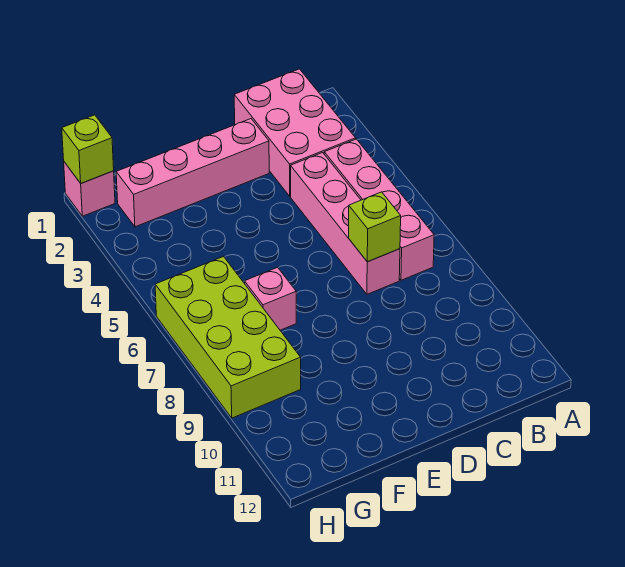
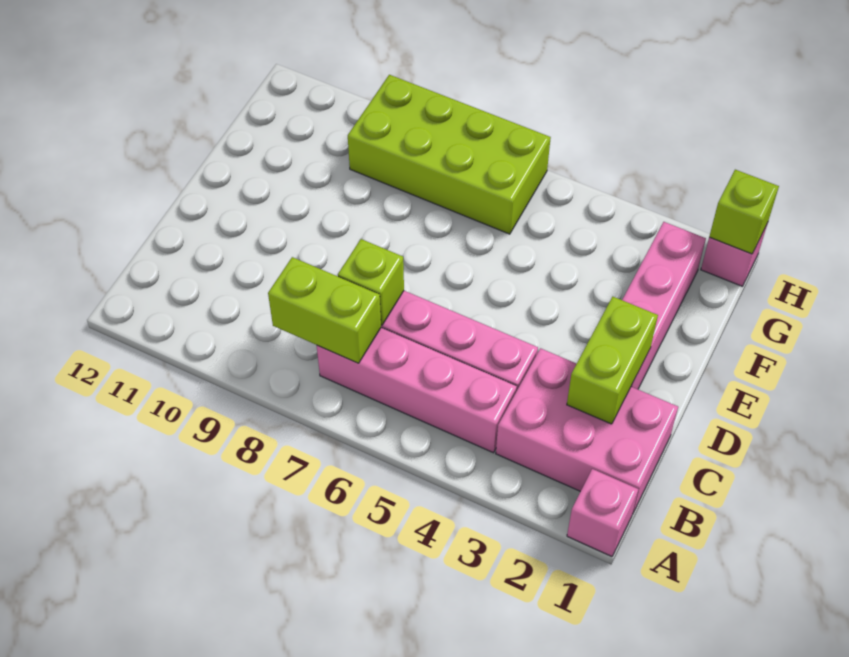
none -> lime brick B7:B8 level 2
none -> lime brick C2:D2 level 2
pink brick F7 level 1 -> pink brick A1 level 1

